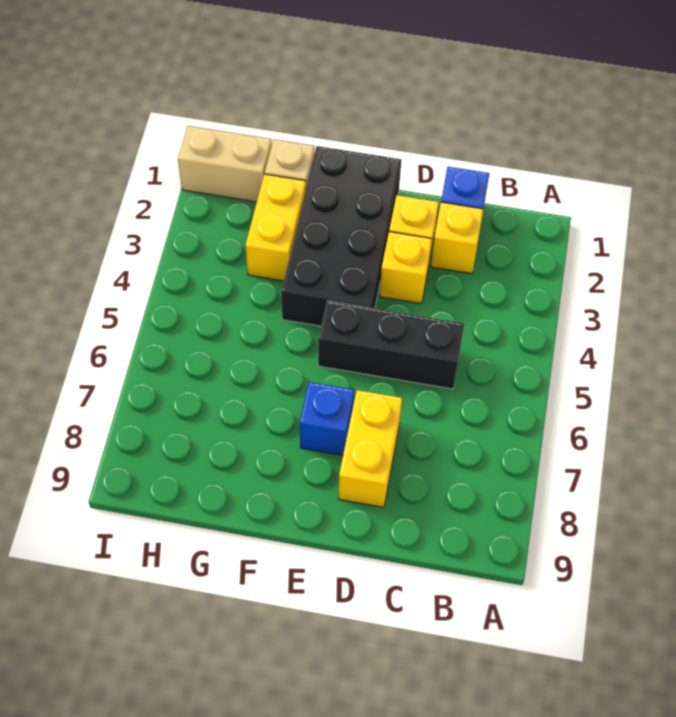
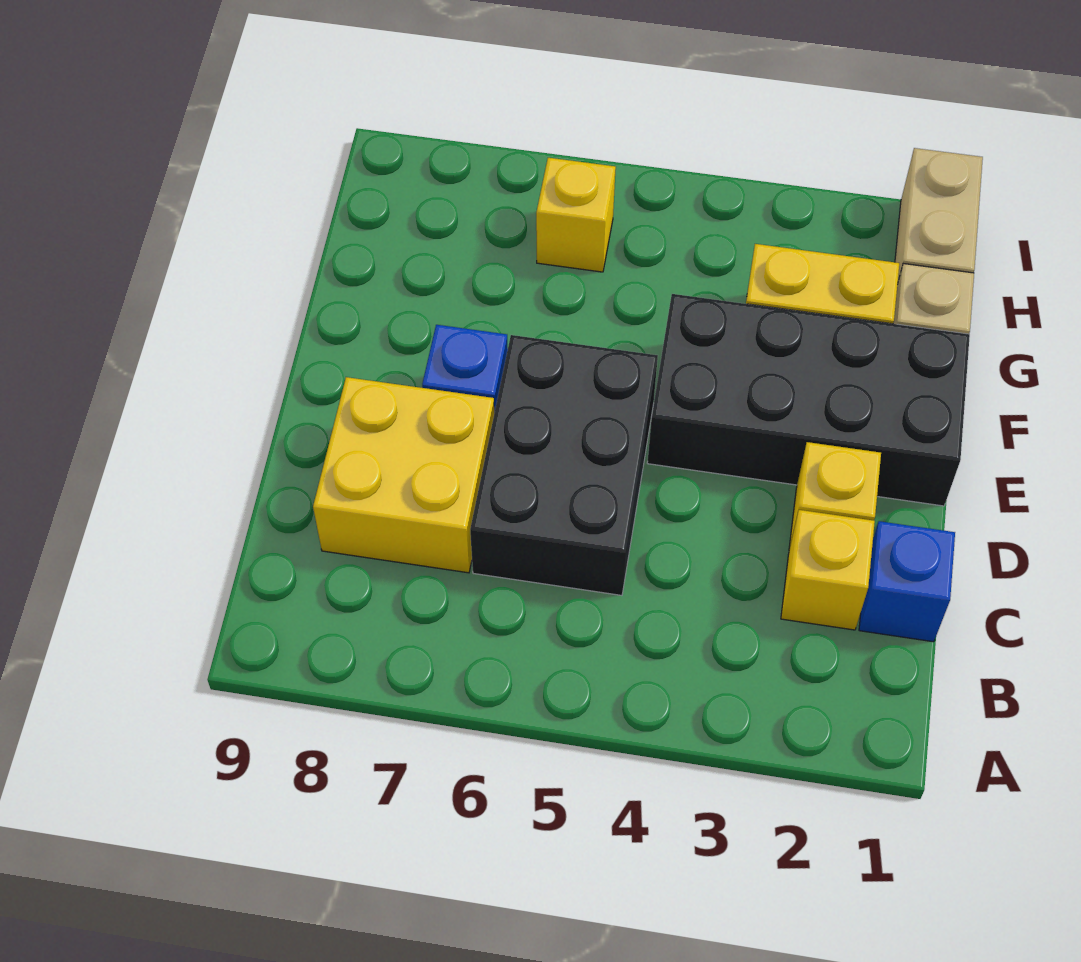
black brick C5:E5 level 1 -> black brick C5:E6 level 1
yellow brick D3 level 1 -> yellow brick H6 level 1
yellow brick D7:D8 level 1 -> yellow brick C7:D8 level 1

